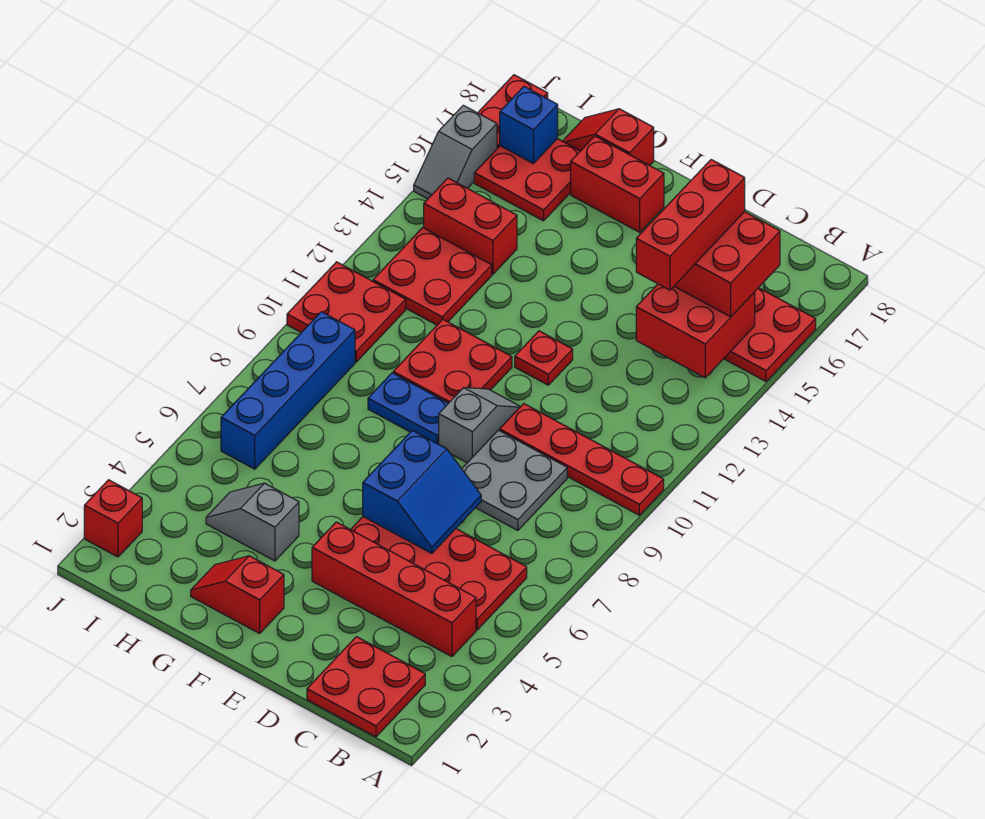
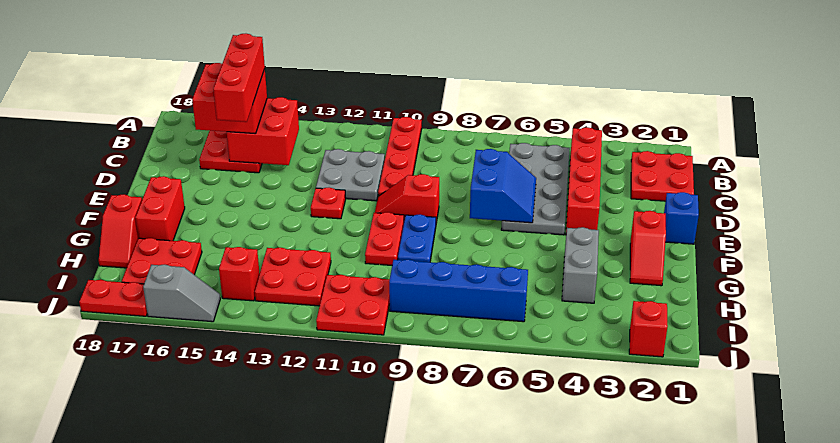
red plate B5:E6 level 1 -> grey plate B5:E6 level 1
grey plate C8:D9 level 1 -> grey plate C11:D12 level 1
red brick C14:C16 level 4 -> red brick B15:D15 level 4
blue slope D6:E7 level 2 top E -> blue slope D6:E7 level 2 top 7
grey slope E9:E10 level 1 top 9 -> red slope E9:E10 level 1 top 9
red plate F10:G11 level 1 -> red plate F10:G10 level 1
grey slope G4:H4 level 1 top G -> grey brick G4:H4 level 1
red brick H14:I14 level 1 -> red brick I14 level 1
blue brick I17 level 2 -> blue brick E1 level 1

